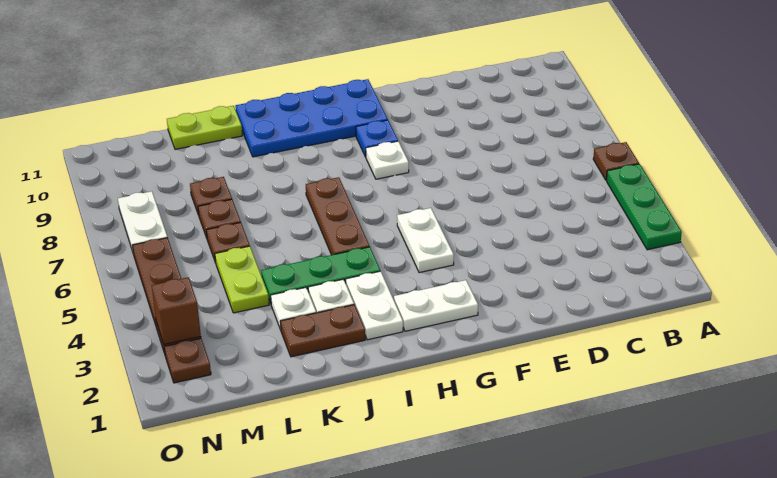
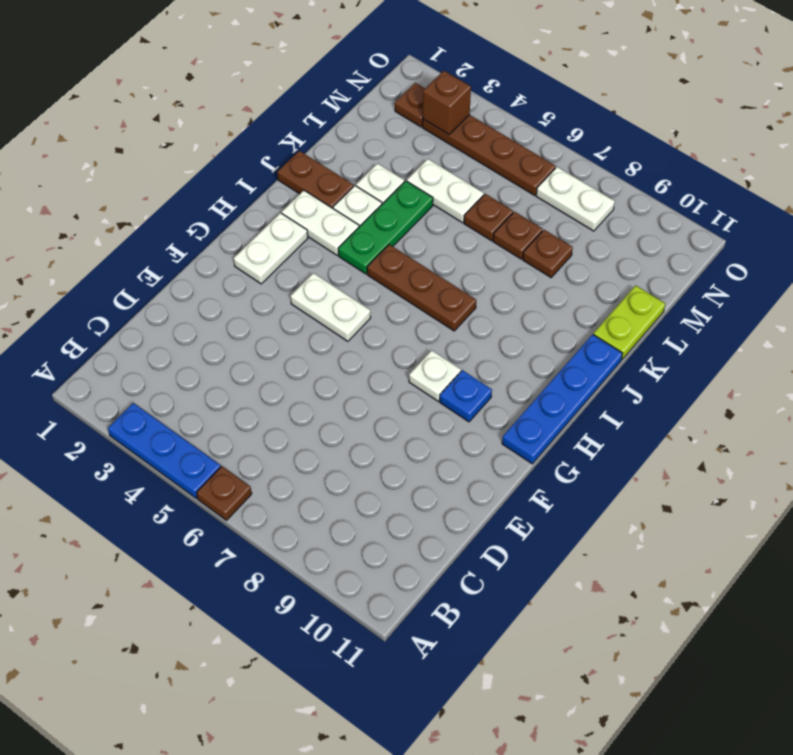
green plate A3:A5 level 1 -> blue plate A3:A5 level 1
blue plate G10:J11 level 1 -> blue plate G11:J11 level 1
brown plate J2:K2 level 1 -> brown plate J1:J2 level 1
lime plate L4:L5 level 1 -> white plate L4:L5 level 1

